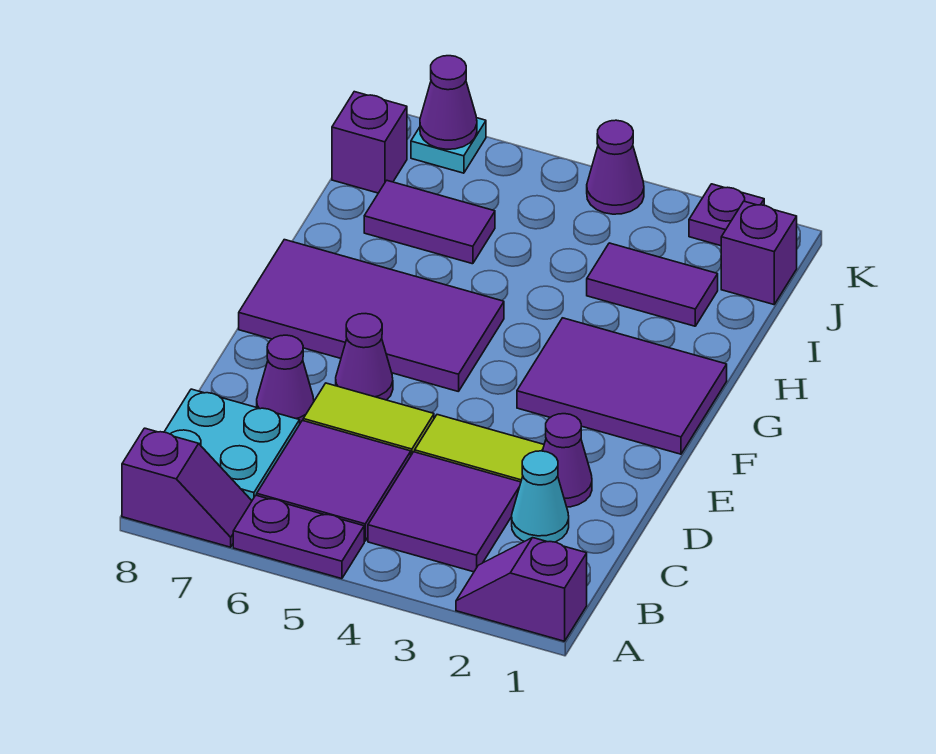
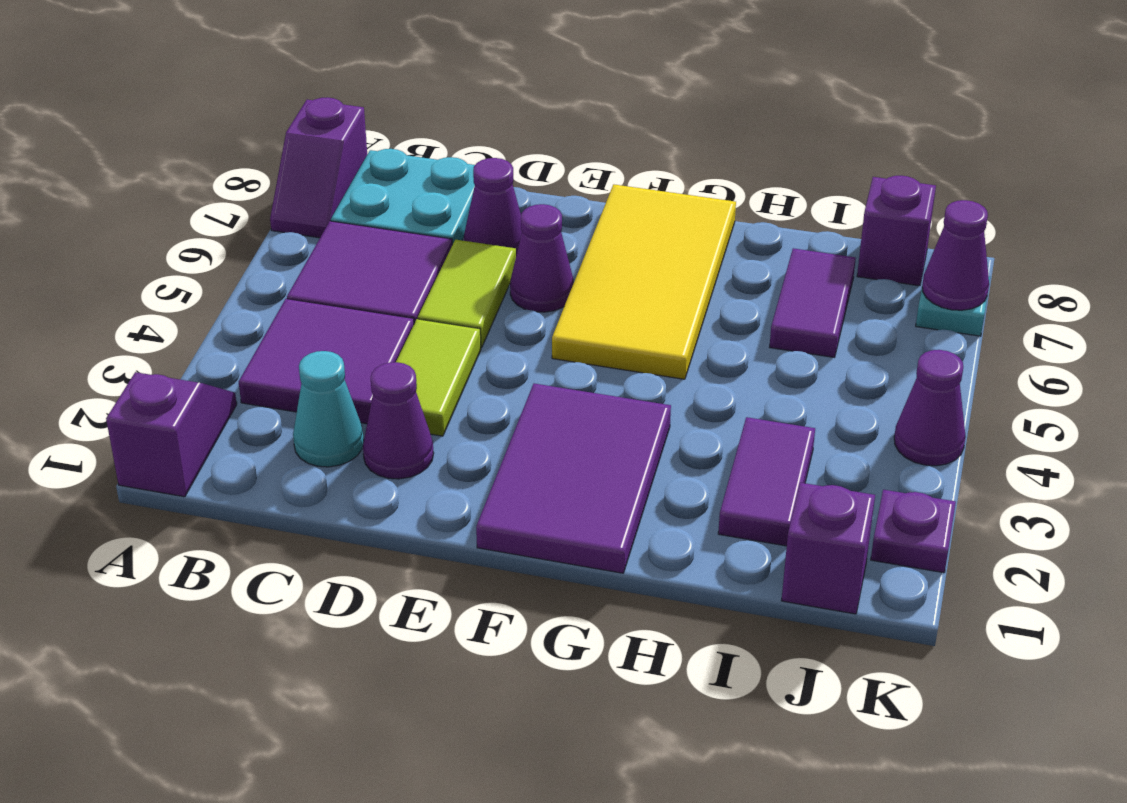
purple plate A5:A6 level 1 -> none
purple tile F5:G8 level 1 -> yellow tile F5:G8 level 1

